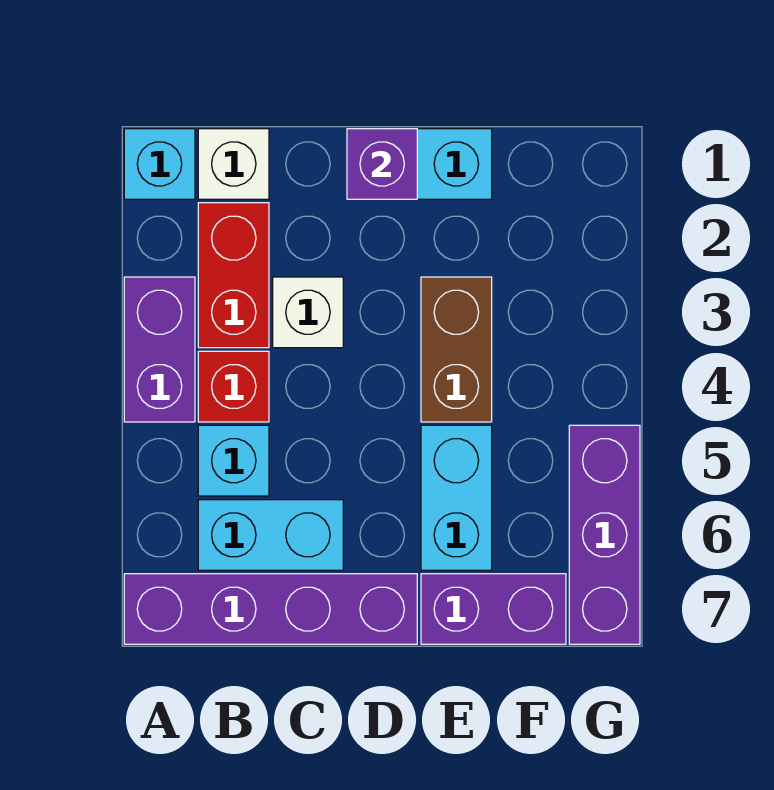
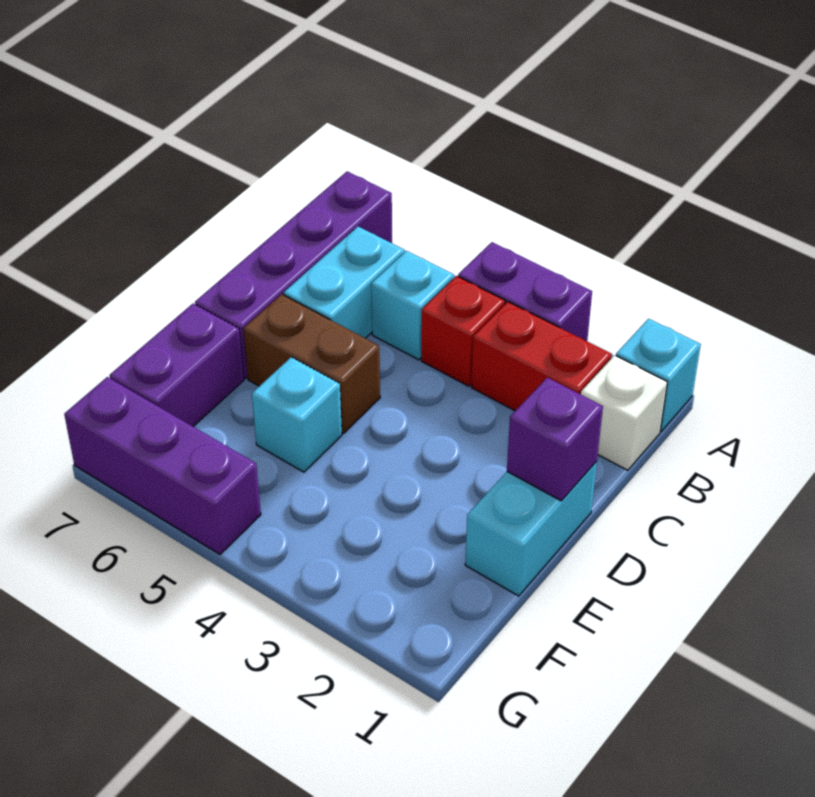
white brick C3 level 1 -> none
brown brick E3:E4 level 1 -> brown brick D5:D6 level 1
cyan brick E5:E6 level 1 -> cyan brick E5 level 1

